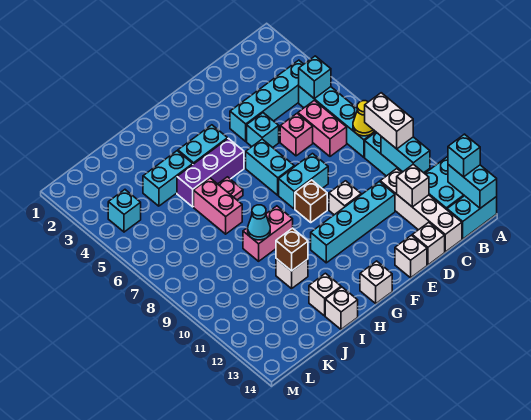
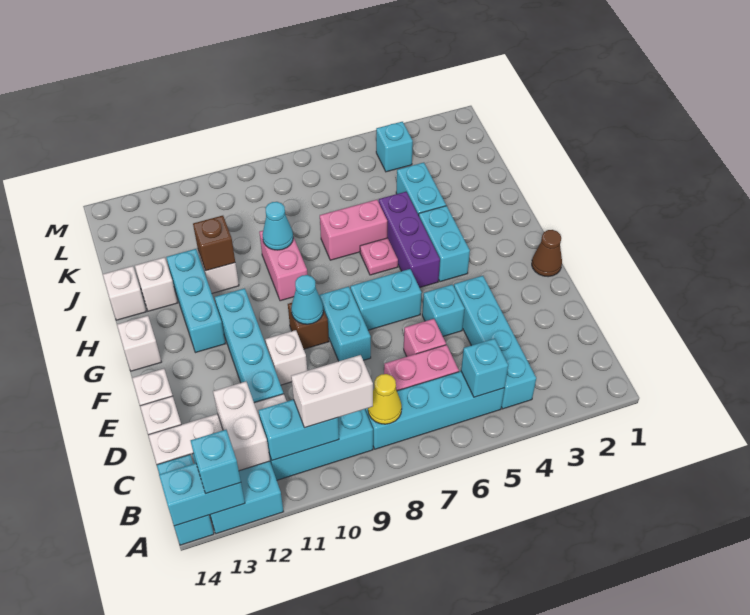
white brick C12 level 2 -> white brick B12:C12 level 2
none -> brown cone F1 level 1
none -> cyan cone F9 level 2
none -> cyan brick G12:I12 level 1

